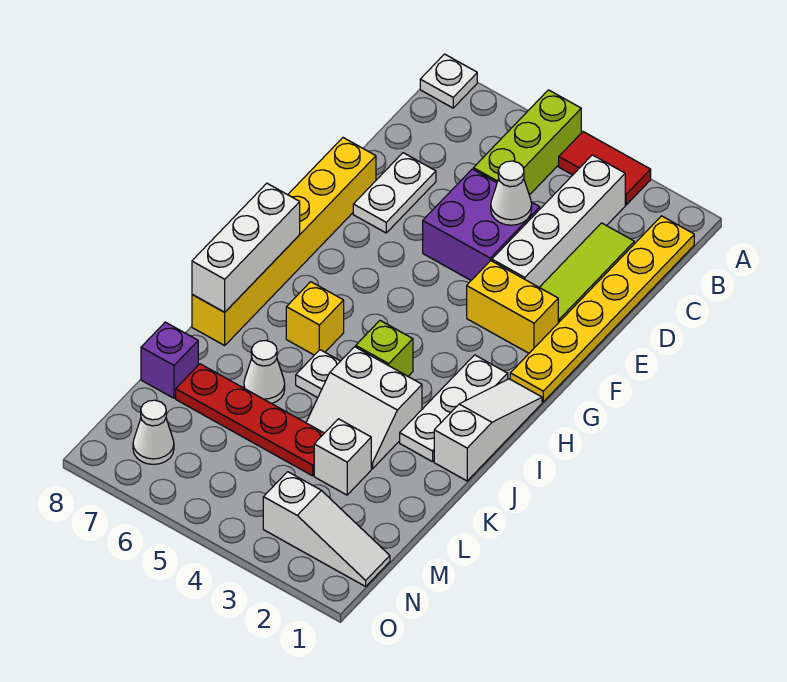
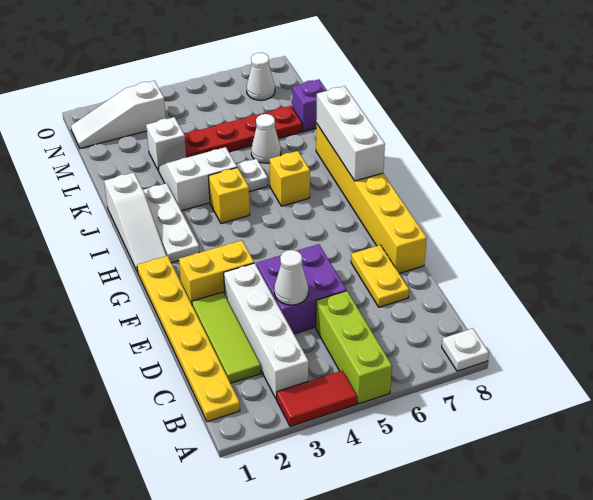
white plate D7:E7 level 1 -> yellow plate D7:E7 level 1
lime brick I4 level 1 -> yellow brick I4 level 1

